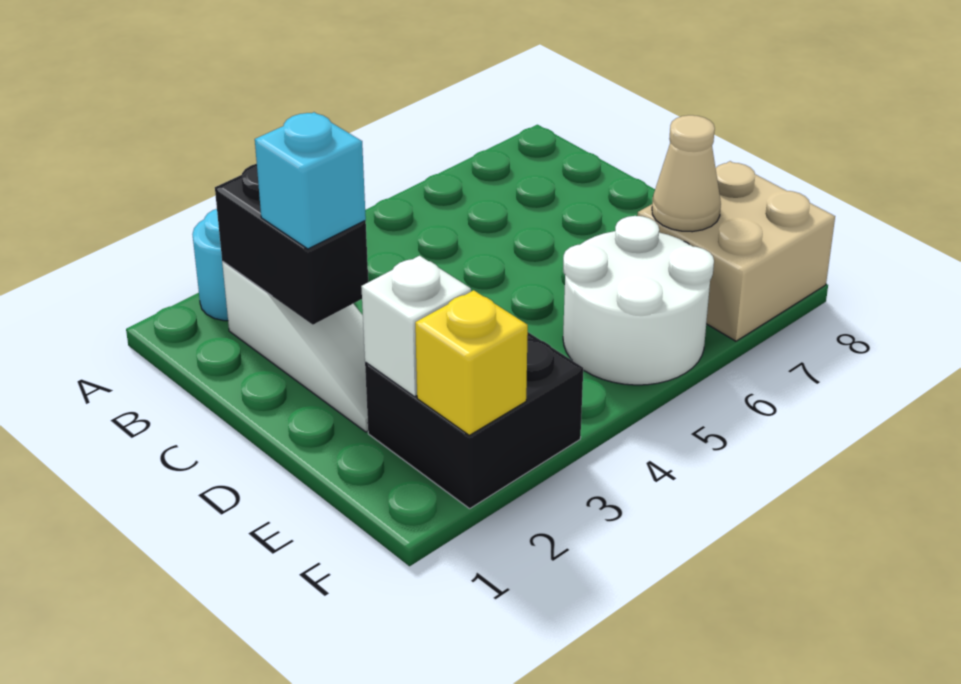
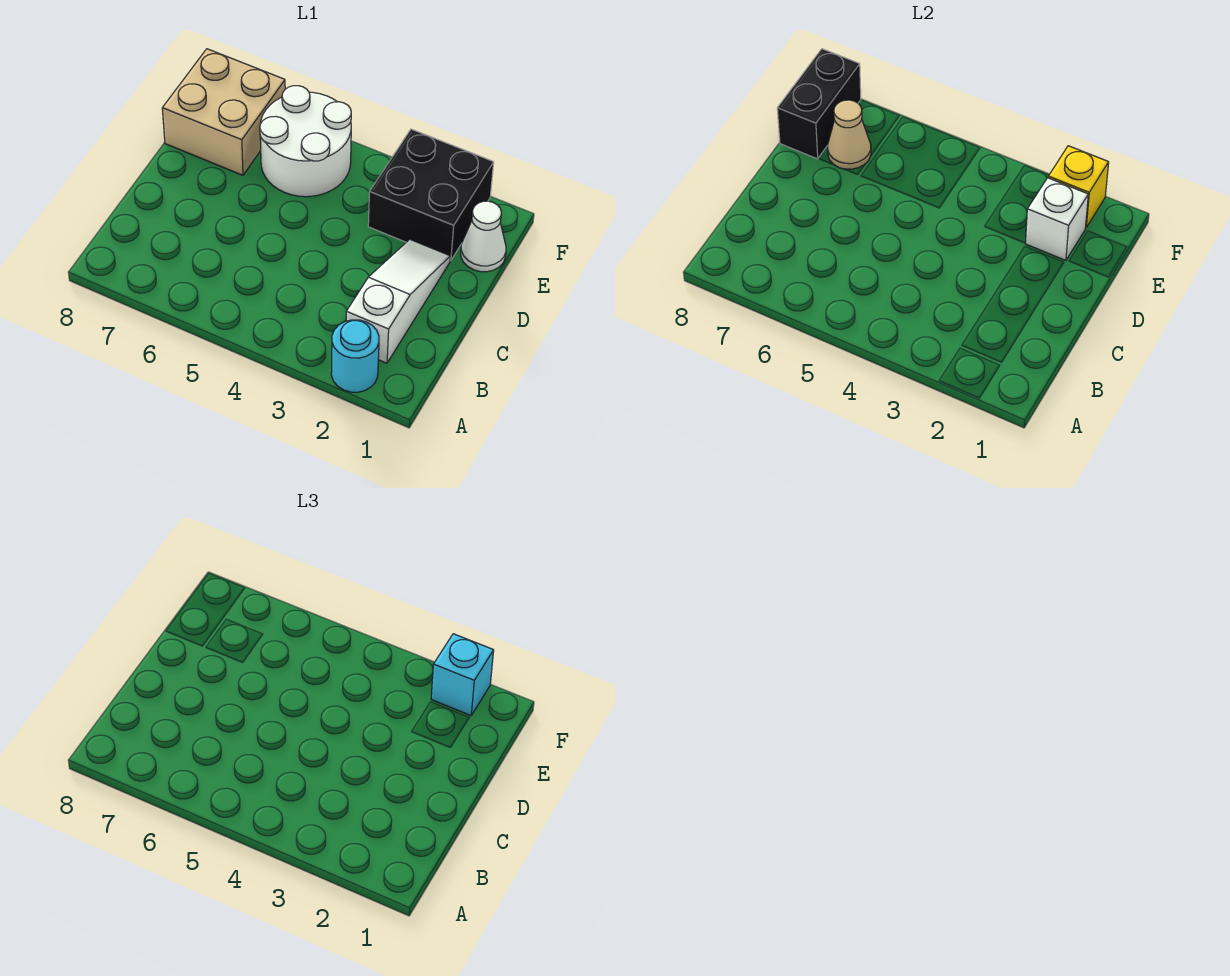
black brick B2:C2 level 2 -> black brick E8:F8 level 2
cyan brick C2 level 3 -> cyan brick F2 level 3
none -> white cone E1 level 1

